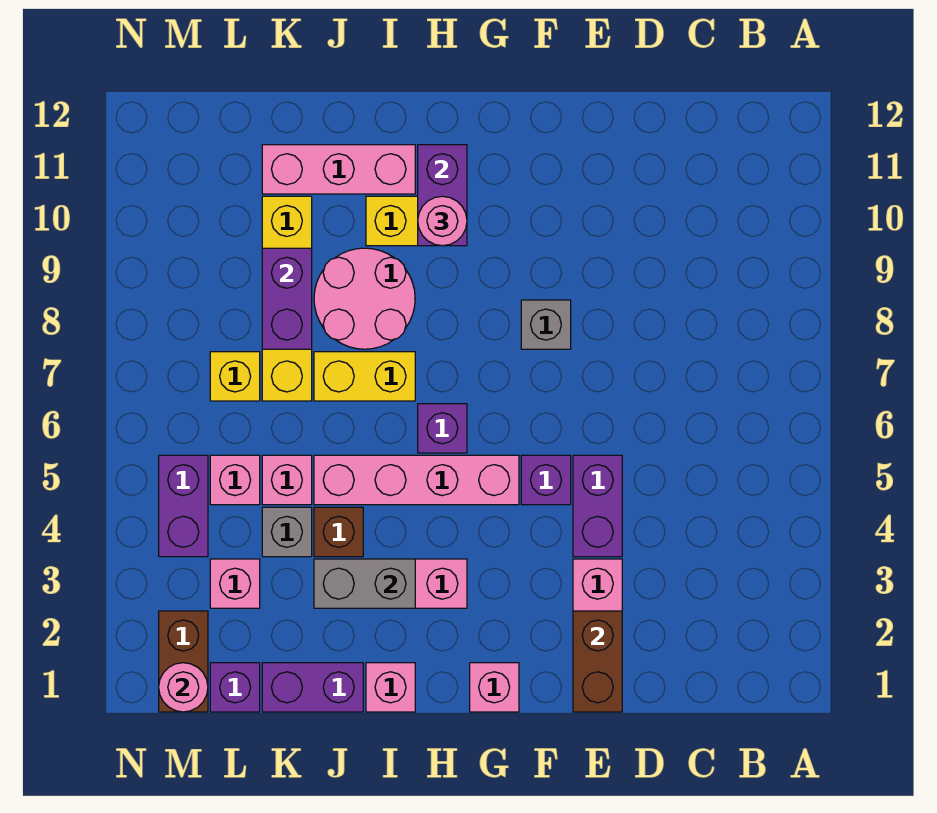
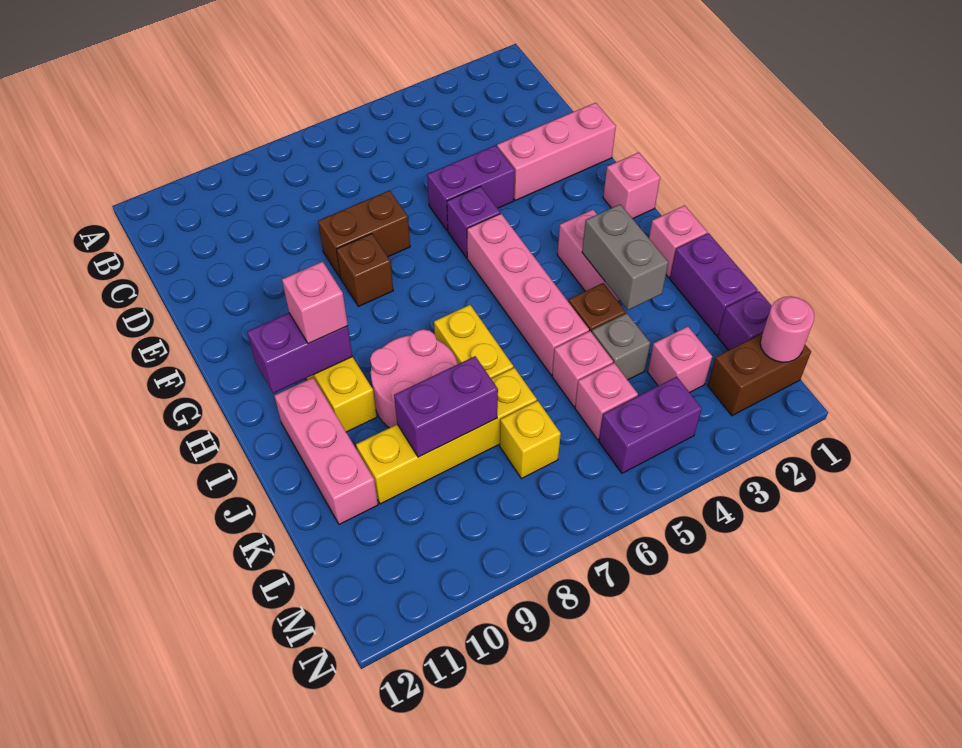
brown brick E1:E2 level 2 -> brown brick E7:E8 level 1
grey brick F8 level 1 -> brown brick F8 level 1
purple brick H6 level 1 -> none
pink round brick H10 level 3 -> pink brick H10 level 3

